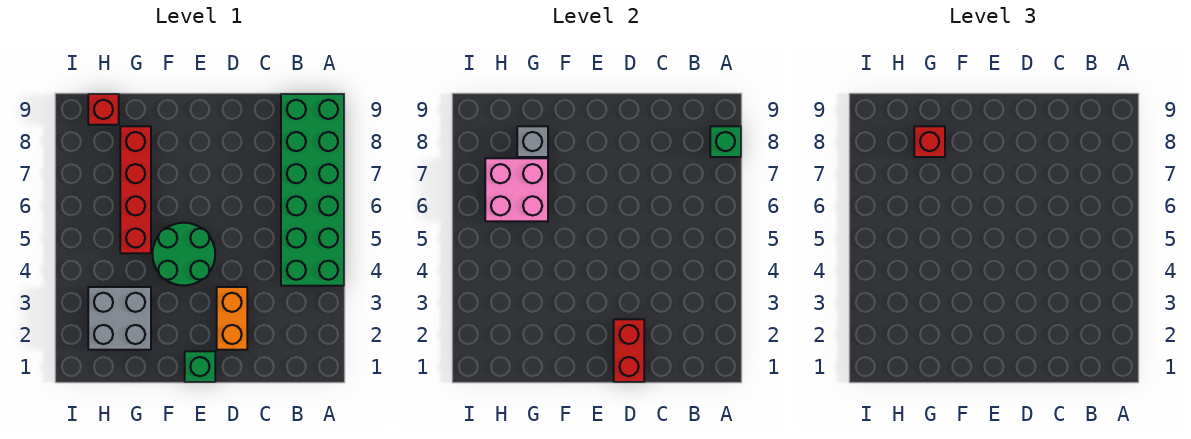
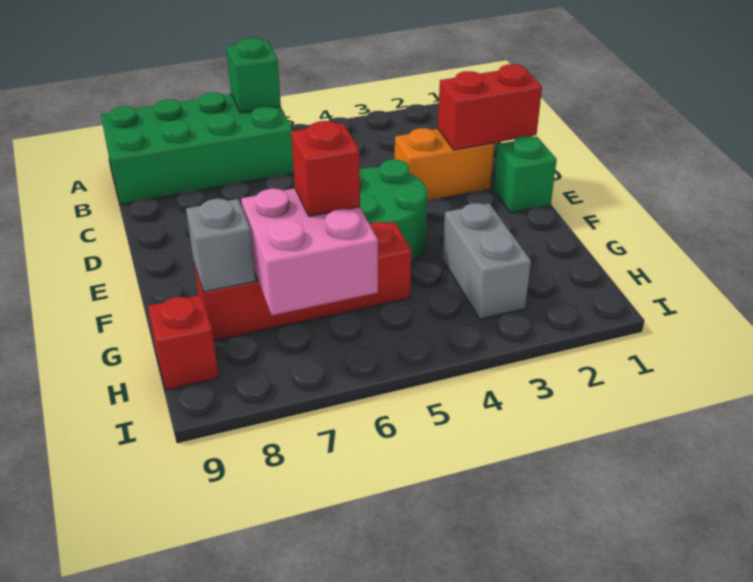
green brick A4:B9 level 1 -> green brick A6:B9 level 1
green brick A8 level 2 -> green brick A6 level 2
grey brick G2:H3 level 1 -> grey brick G3:H3 level 1
red brick G8 level 3 -> red brick G6 level 3

